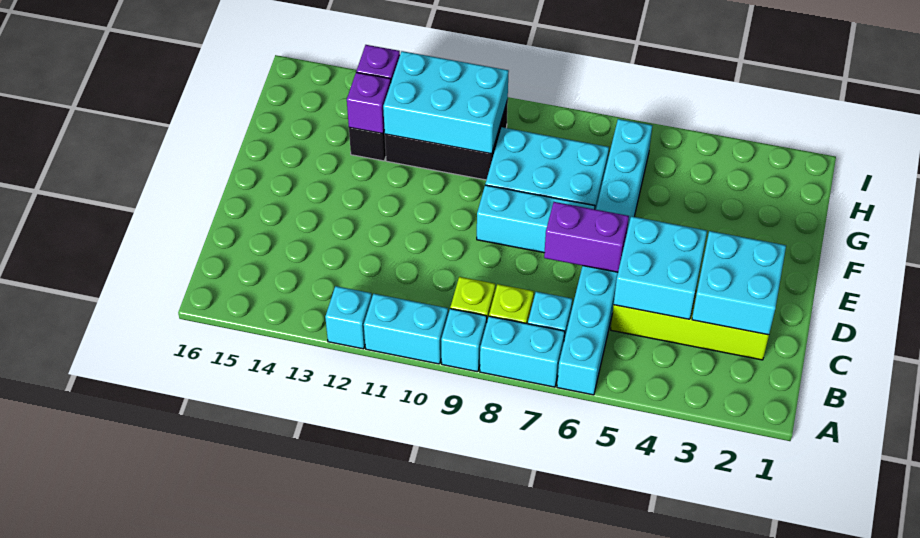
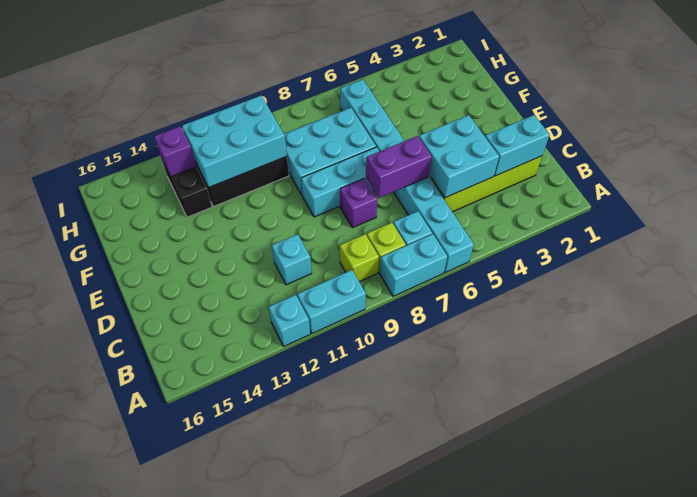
cyan brick A9 level 1 -> cyan brick C11 level 1
cyan brick C2:D3 level 2 -> cyan brick C2:C3 level 2
purple brick G13 level 2 -> purple brick D8 level 1

